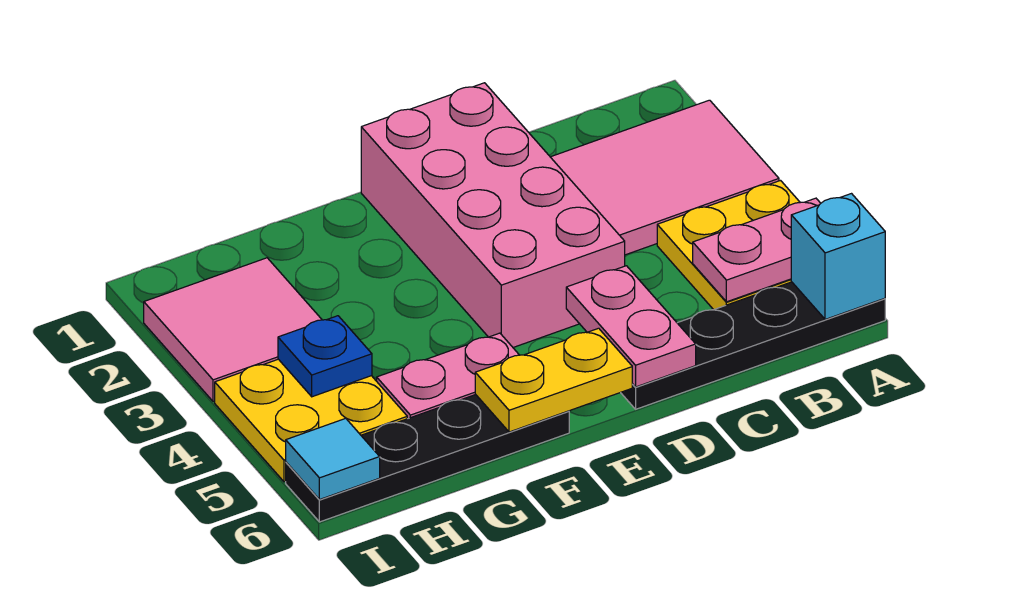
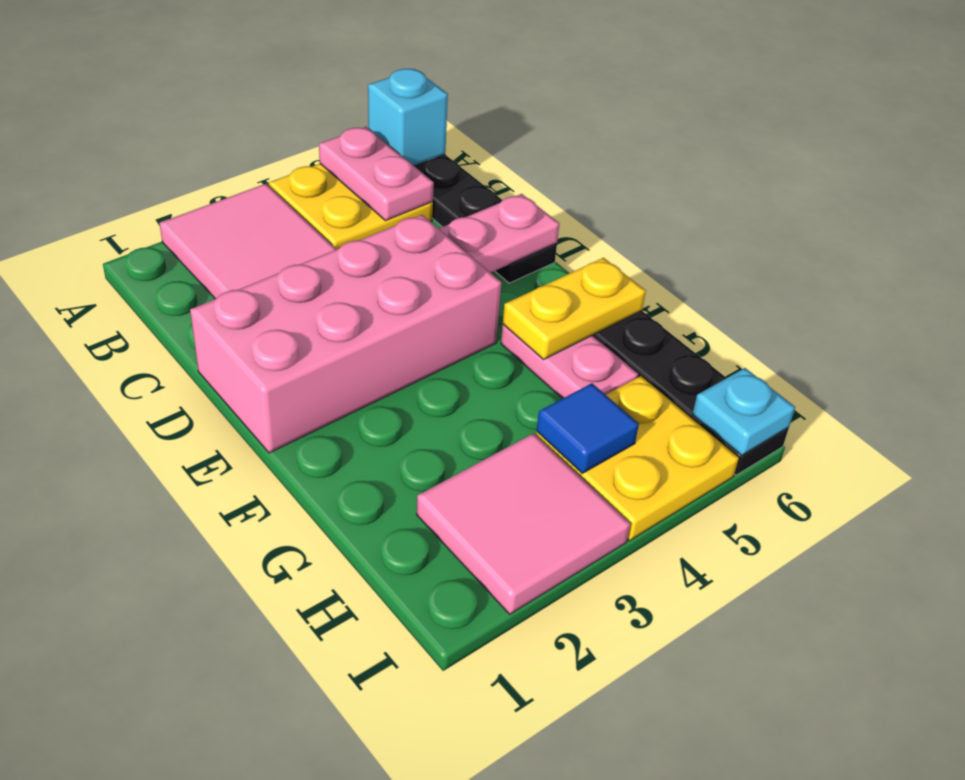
yellow plate E6:F6 level 2 -> yellow plate F5:F6 level 2
blue plate H4 level 2 -> blue tile H4 level 2
cyan tile I6 level 2 -> cyan plate I6 level 2

